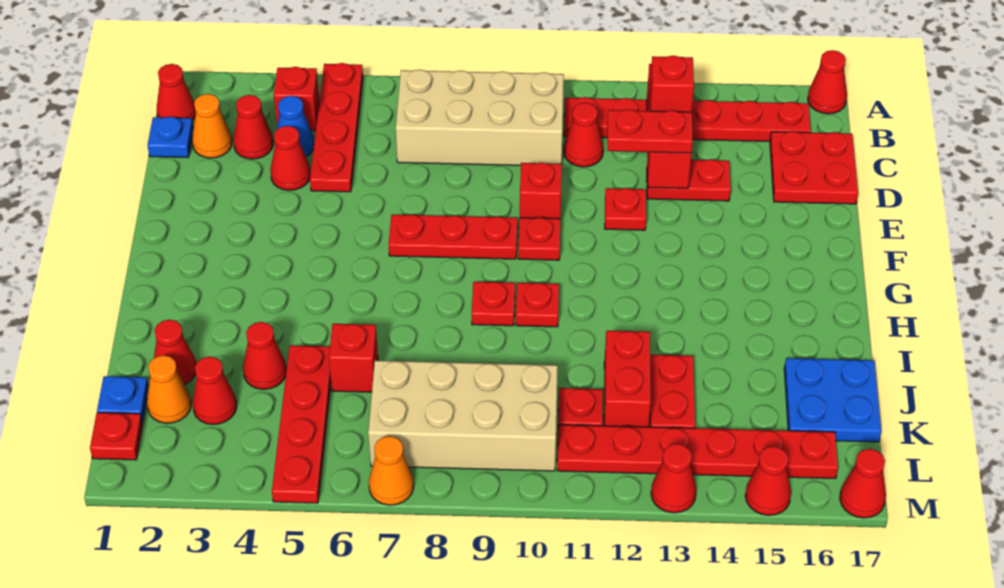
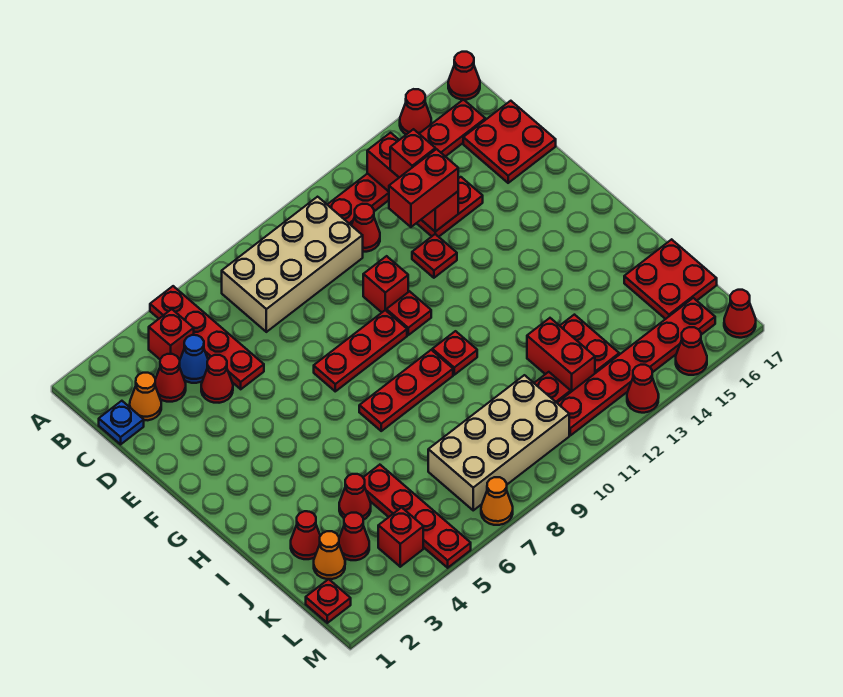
red cone B1 level 1 -> red cone A15 level 1
red plate D12:D13 level 3 -> red brick D12:D13 level 3
red plate H9 level 1 -> red plate H7:H9 level 1
red brick J6 level 1 -> red brick L4 level 1
blue plate J16:K17 level 1 -> red plate J16:K17 level 1
blue plate K1 level 1 -> none

